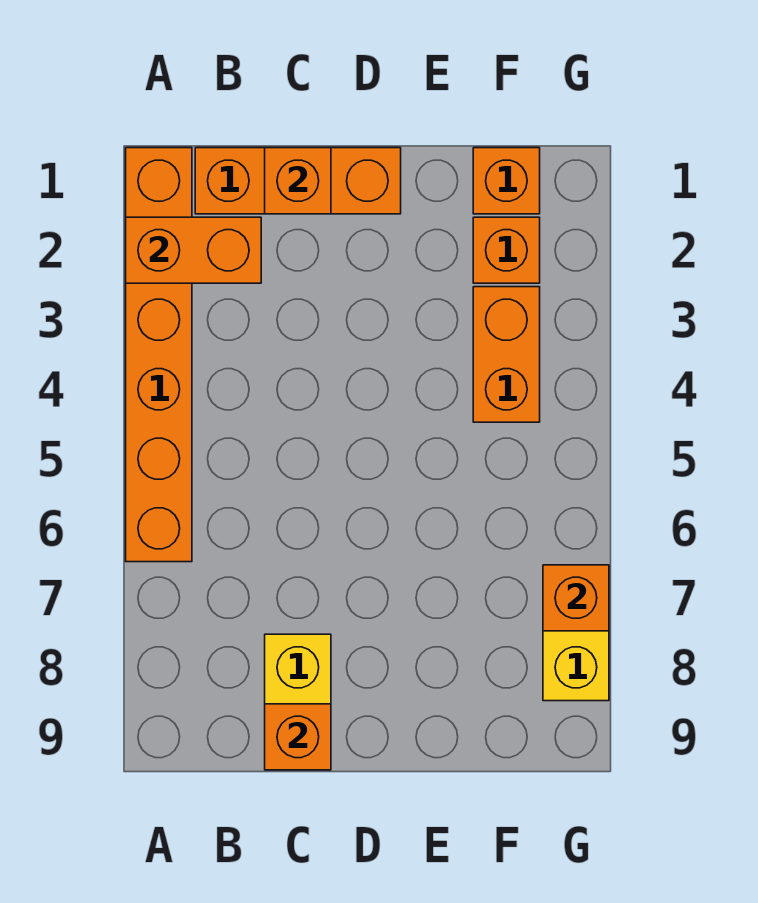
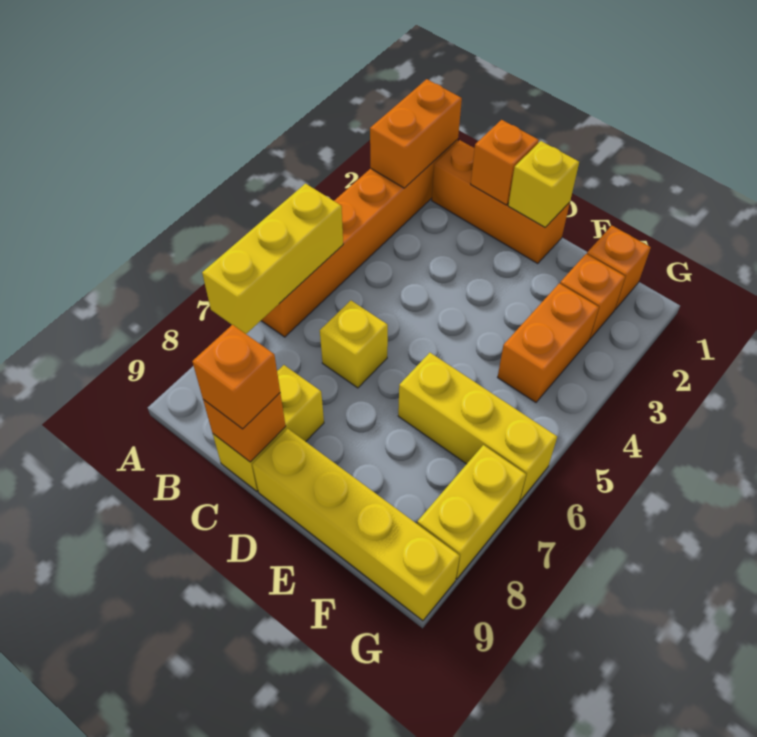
orange brick A2:B2 level 2 -> orange brick A1:A2 level 2
none -> yellow brick A5:A7 level 2
none -> yellow brick C6 level 1
none -> yellow brick D1 level 2
none -> yellow brick D9:G9 level 1
none -> yellow brick E6:G6 level 1
orange brick G7 level 2 -> orange brick C9 level 3

